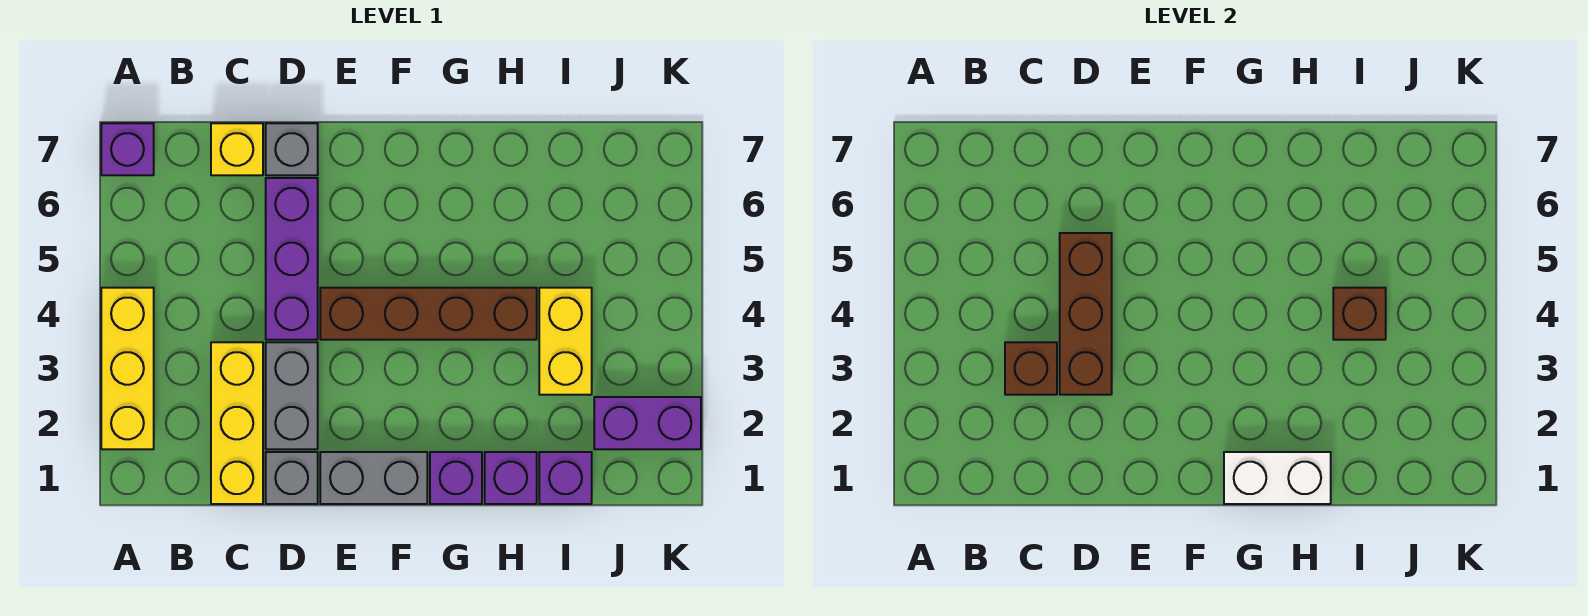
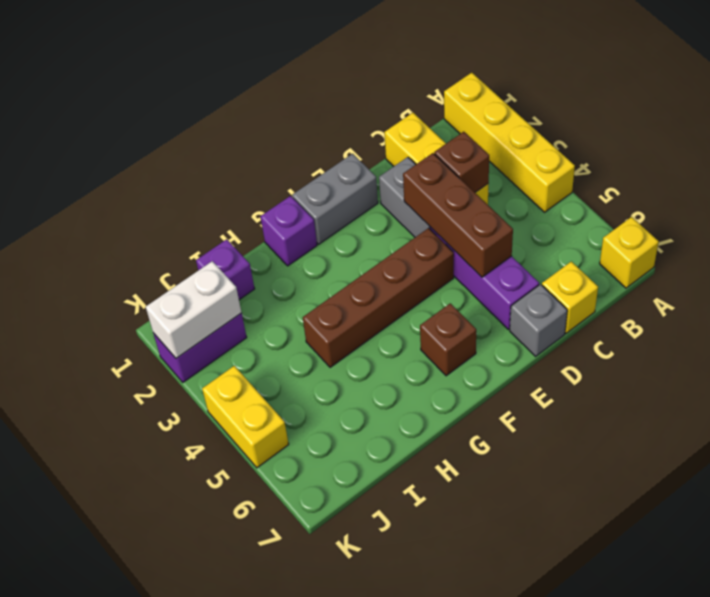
yellow brick A2:A4 level 1 -> yellow brick A1:A4 level 1
purple brick A7 level 1 -> yellow brick A7 level 1
grey brick D1 level 1 -> none
white brick G1:H1 level 2 -> white brick J2:K2 level 2
purple brick H1 level 1 -> none
yellow brick I3:I4 level 1 -> yellow brick K4:K5 level 1
brown brick I4 level 2 -> brown brick F6 level 1

